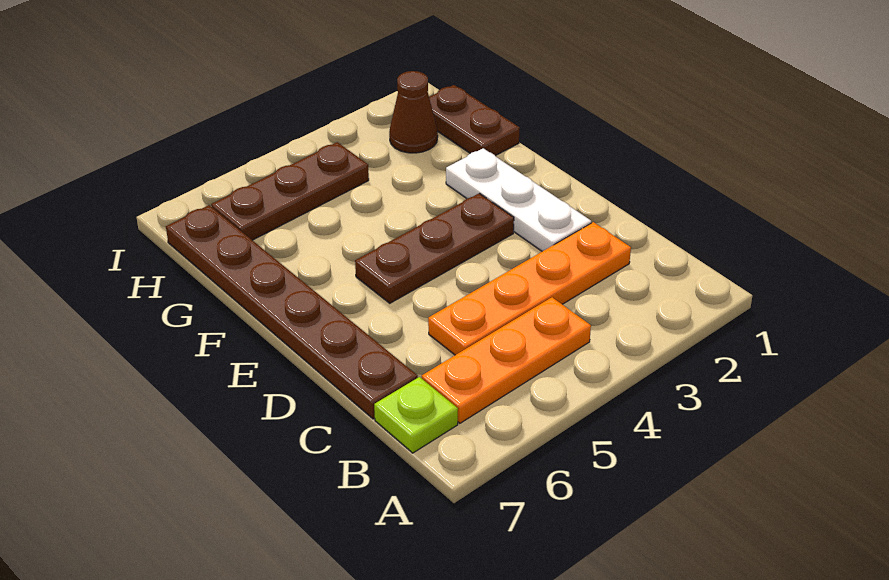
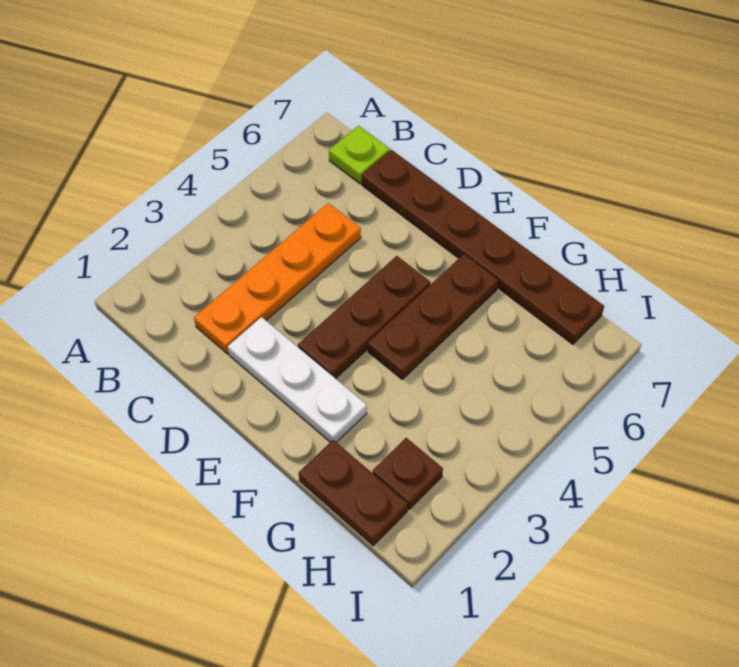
orange plate B4:B6 level 1 -> none
brown cone H2 level 1 -> brown plate H2 level 1
brown plate H4:H6 level 1 -> brown plate F4:F6 level 1

